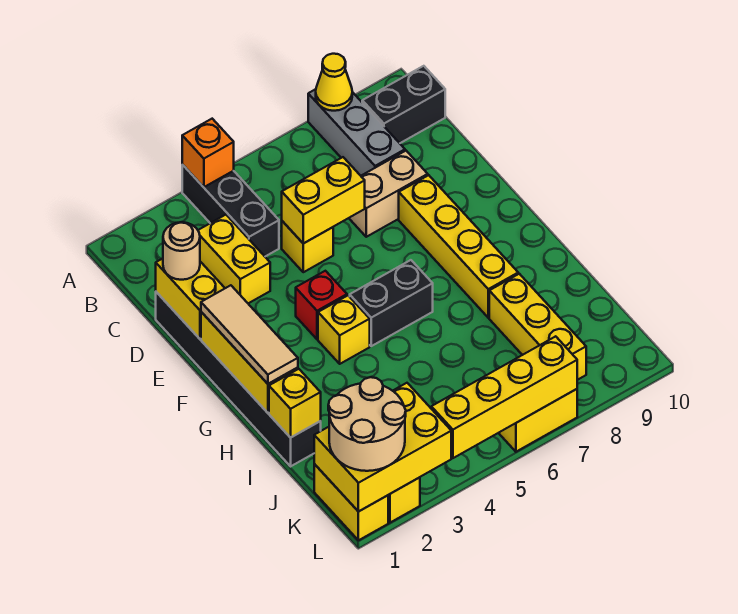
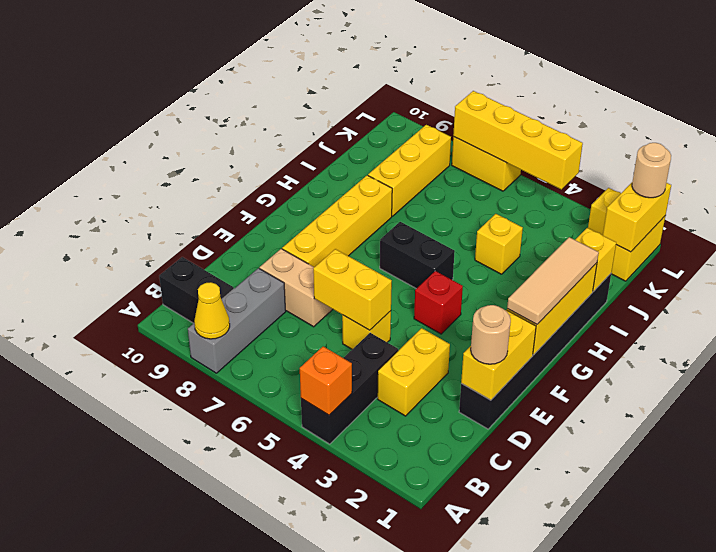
yellow brick G4 level 1 -> yellow brick I4 level 1
yellow brick K1:L3 level 2 -> yellow brick K1:L1 level 2
tan round brick K1:L2 level 3 -> tan round brick L1 level 3

